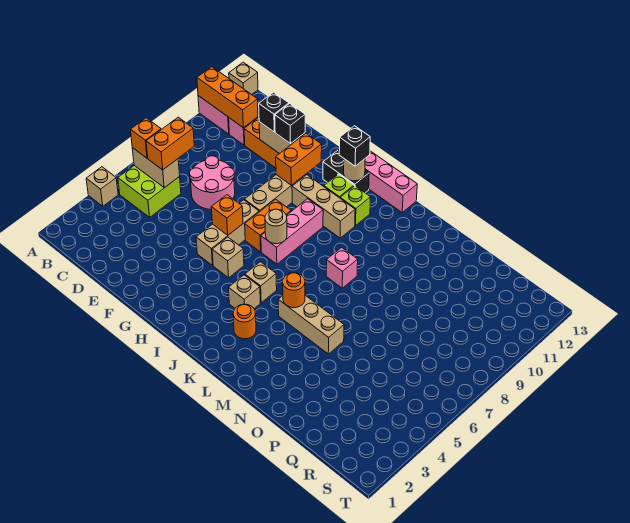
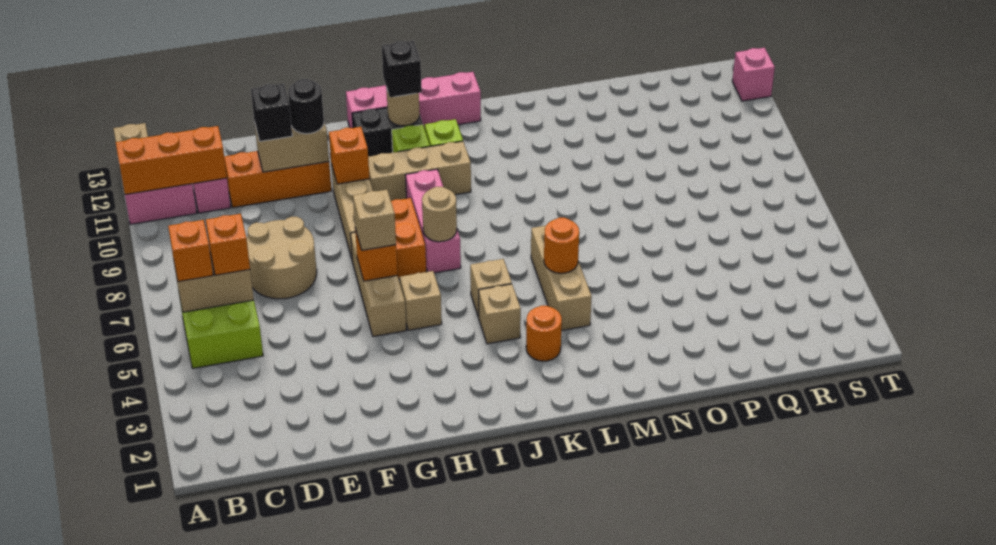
tan brick A4 level 1 -> tan brick G6 level 3
orange brick C6:C7 level 3 -> orange brick C6 level 3
pink round brick D7:E8 level 1 -> tan round brick D7:E8 level 1
black brick F11 level 3 -> black round brick F11 level 3
orange brick G10:G11 level 2 -> orange brick G10 level 2
tan brick L5:N5 level 1 -> tan brick L4:L6 level 1
pink brick L8 level 1 -> pink brick T12 level 1

